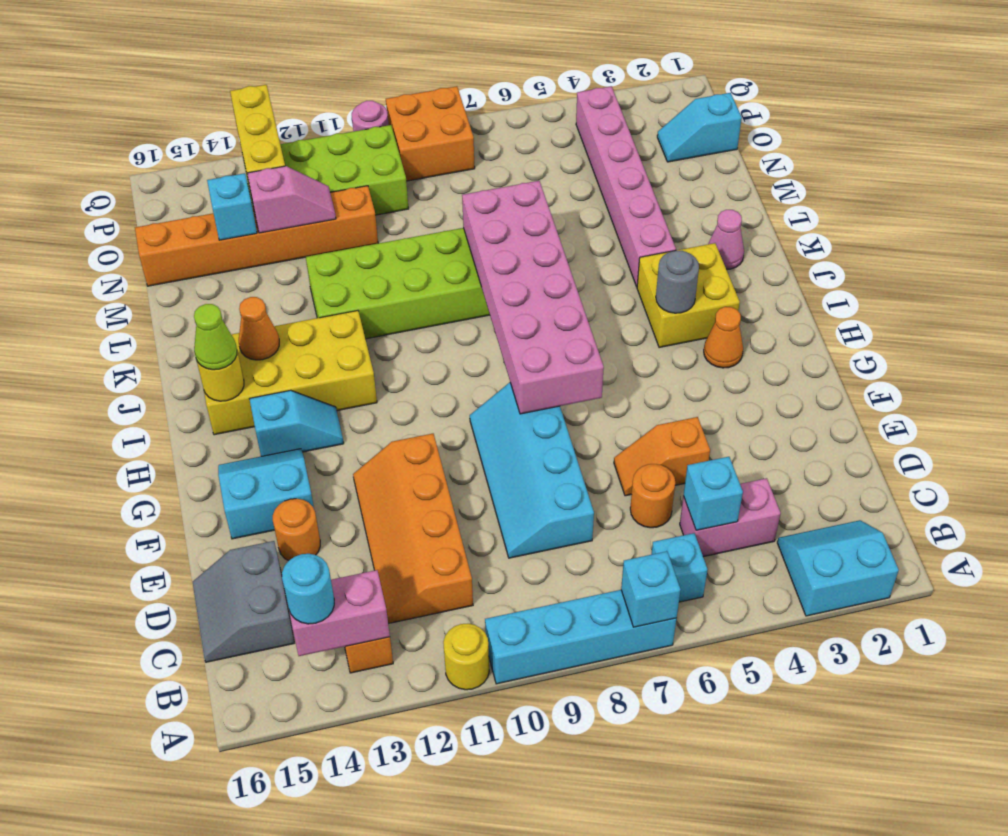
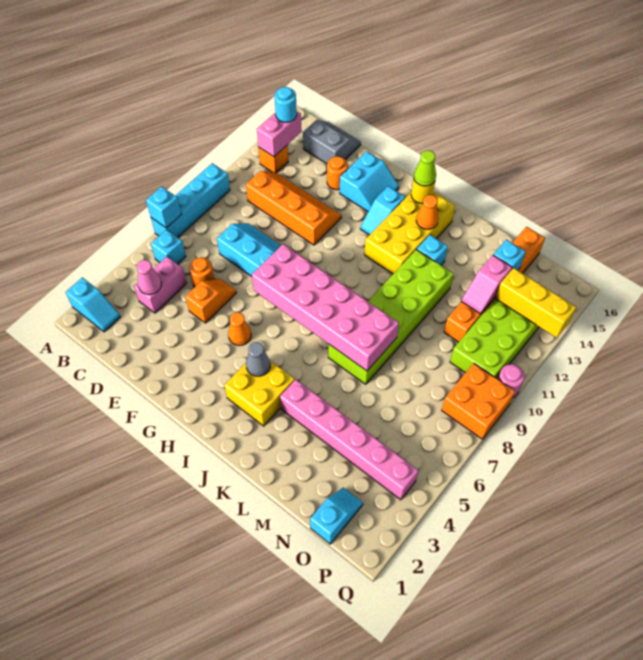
cyan slope A2:B3 level 1 top A -> cyan slope A2:B2 level 1 top A
yellow round brick A11 level 1 -> none
cyan brick C5 level 2 -> cyan brick K13 level 1
orange cone H3 level 1 -> orange cone G5 level 1
grey round brick I4 level 2 -> grey cone I4 level 2
pink cone K2 level 1 -> pink cone C4 level 2

